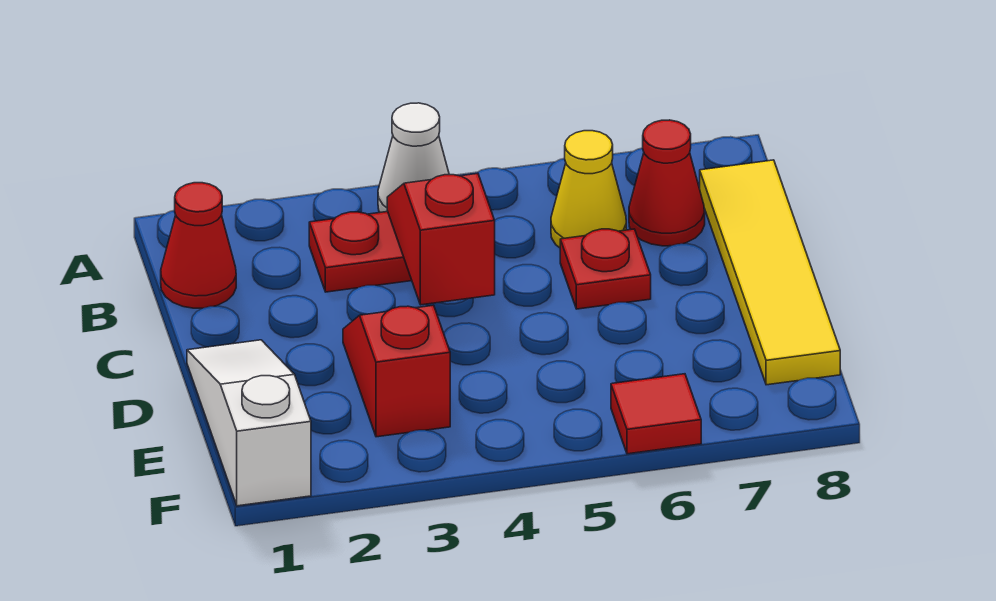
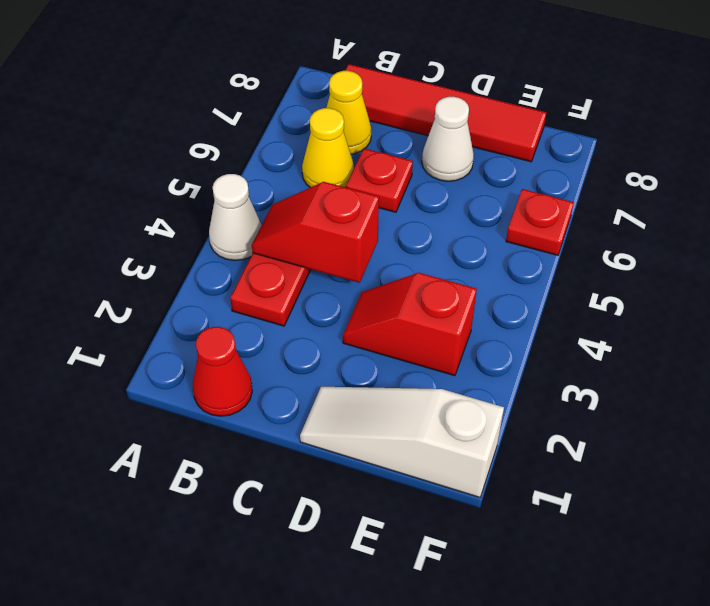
red cone B7 level 1 -> yellow cone B7 level 1
yellow tile B8:E8 level 1 -> red tile B8:E8 level 1
none -> white cone D7 level 1
red tile F6 level 1 -> red plate F6 level 1

